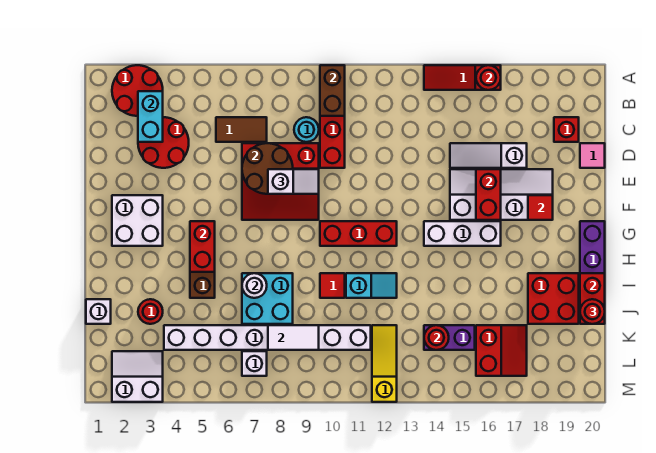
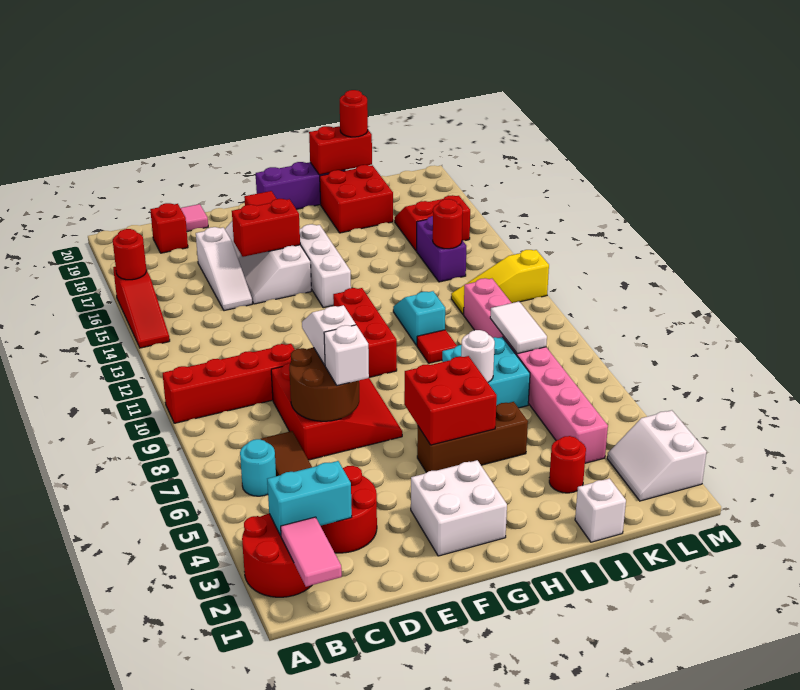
brown brick A10:B10 level 2 -> none
none -> pink tile B1:B2 level 2
cyan round brick C9 level 1 -> cyan round brick B6 level 1
red brick G5:H5 level 2 -> red brick G5:H6 level 2
white brick K4:K11 level 1 -> pink brick K4:K11 level 1
white brick L7 level 1 -> white brick E7 level 3

